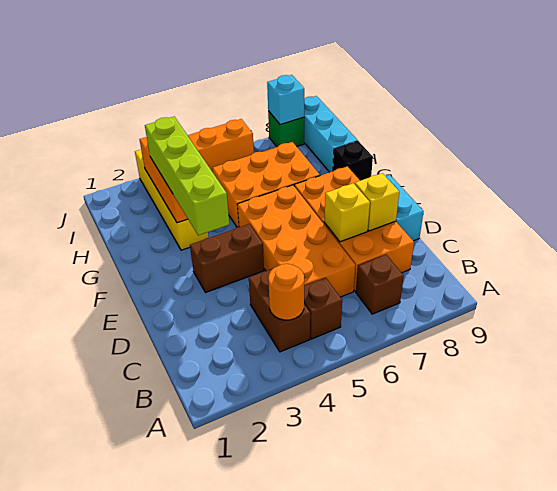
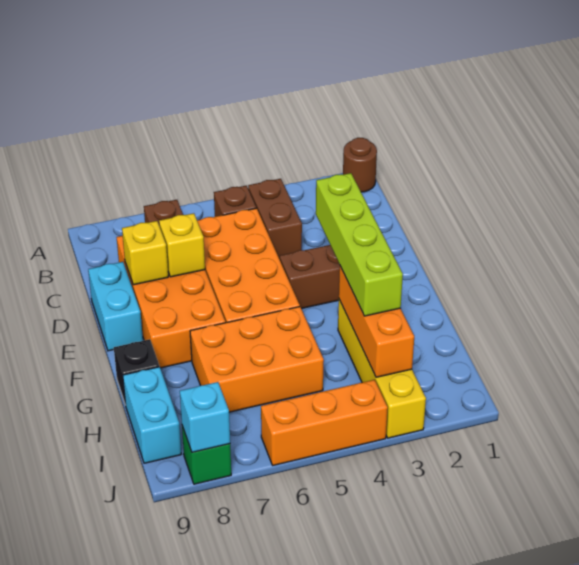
none -> brown round brick A1 level 1
orange round brick B4 level 2 -> none
cyan brick H9:J9 level 1 -> cyan brick H9:I9 level 1

